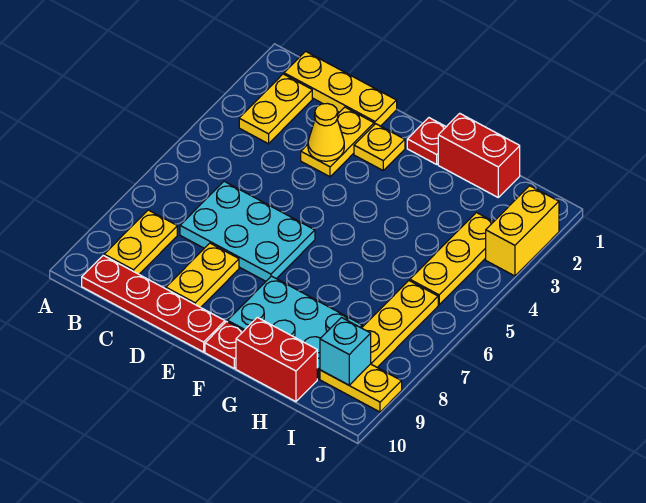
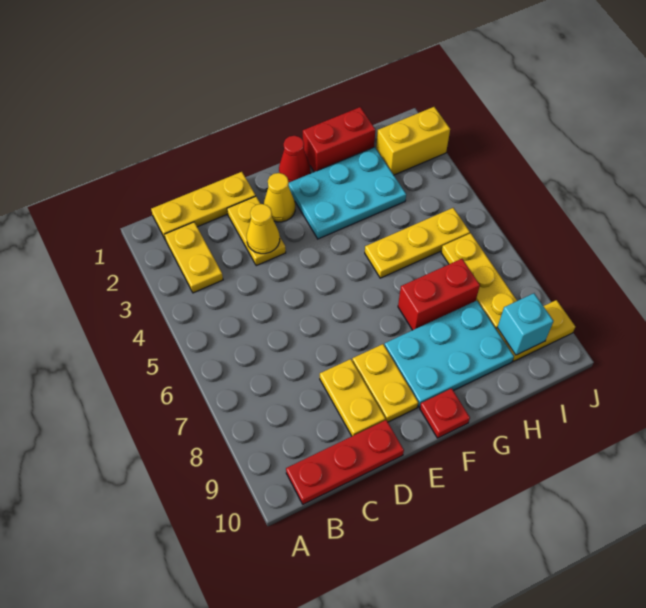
yellow plate B8:B9 level 1 -> yellow plate E8:E9 level 1
red plate B10:E10 level 1 -> red plate B10:D10 level 1
cyan plate C6:E7 level 1 -> cyan plate F2:H3 level 1
yellow plate E2 level 1 -> yellow cone E2 level 1
red plate F1 level 1 -> red cone F1 level 1
red brick G10:H10 level 1 -> red brick G7:H7 level 1
yellow plate I3:I5 level 1 -> yellow plate G5:I5 level 1
yellow brick J2:J3 level 1 -> yellow brick I2:J2 level 1

